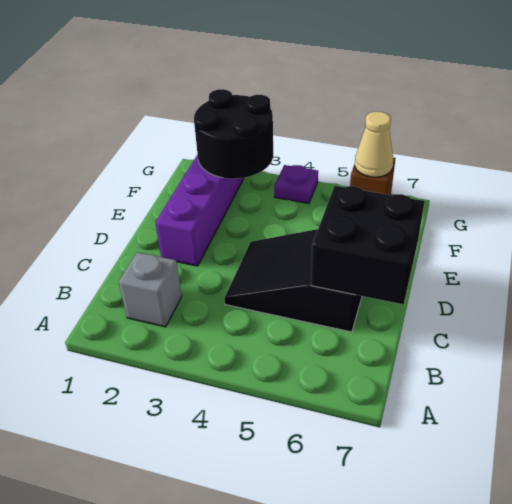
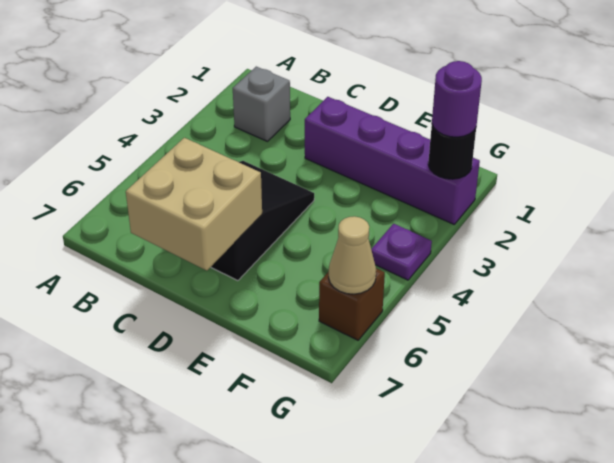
black brick C6:D7 level 2 -> tan brick C6:D7 level 2
black round brick F2:G3 level 2 -> black round brick G2 level 2
none -> purple round brick G2 level 3

